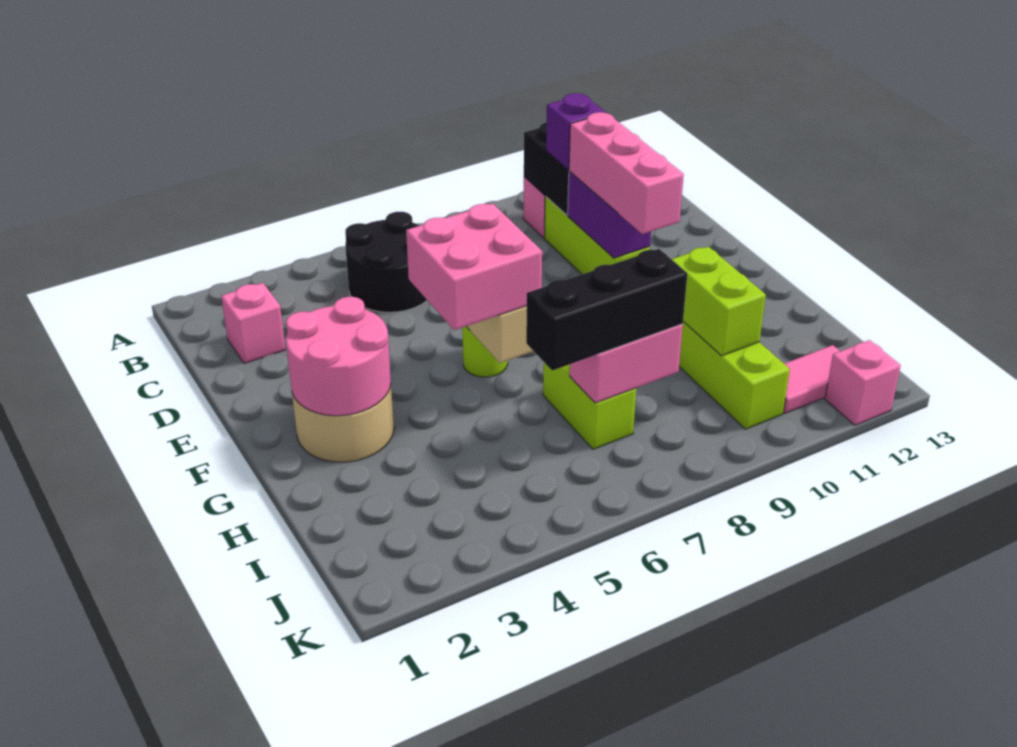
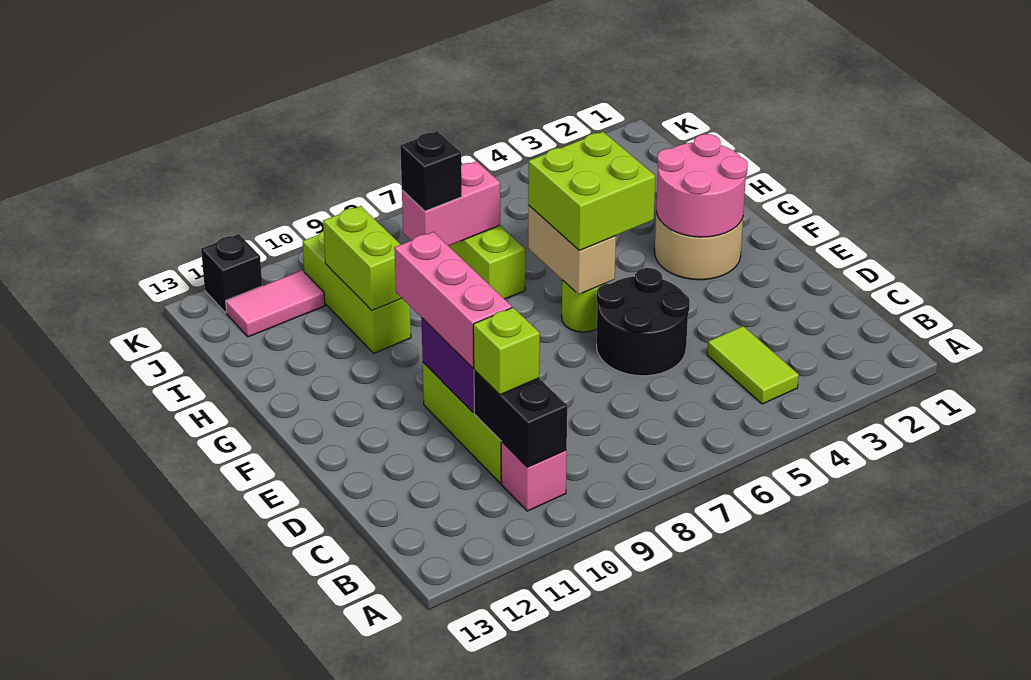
none -> lime tile B4:C4 level 1
black round brick B5:C6 level 1 -> black round brick D5:E6 level 1
pink brick C2 level 1 -> none
purple brick C10 level 3 -> lime brick C10 level 3
pink brick F5:G6 level 3 -> lime brick F5:G6 level 3
black brick I6:I8 level 3 -> black brick I8 level 3
pink brick K12 level 1 -> black brick K12 level 1

